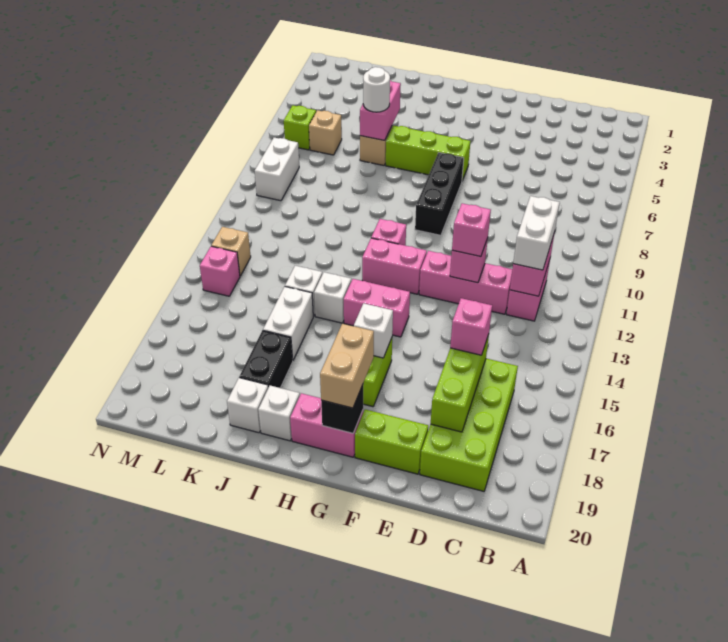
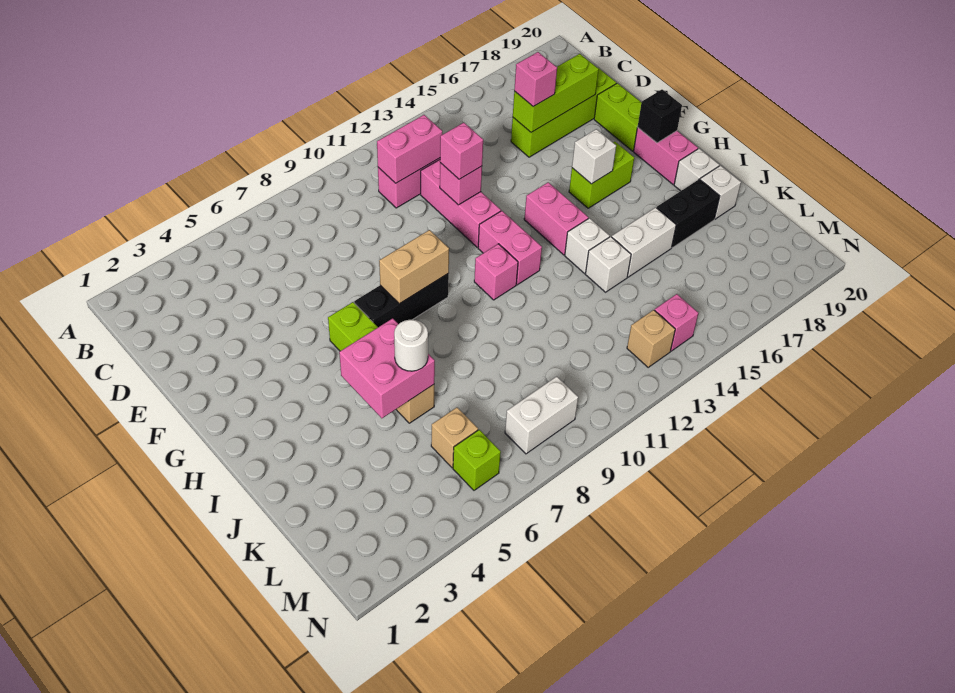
white brick C11:C12 level 3 -> none
lime brick C16:D19 level 1 -> lime brick D16:D19 level 1
tan brick G18:G19 level 3 -> tan brick G8:G9 level 2
pink brick J5:J6 level 2 -> pink brick I5:J6 level 2

